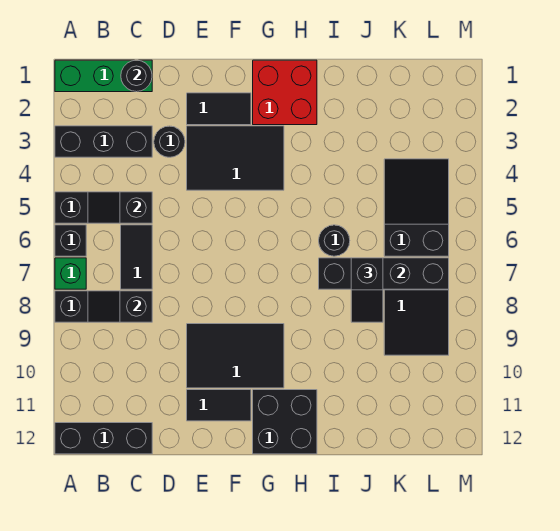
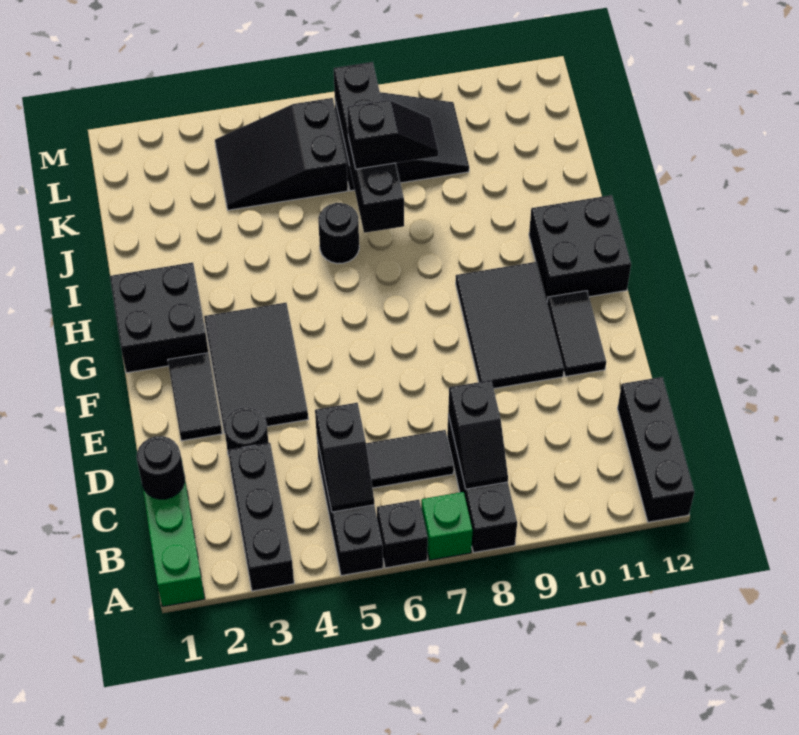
red brick G1:H2 level 1 -> black brick G1:H2 level 1

